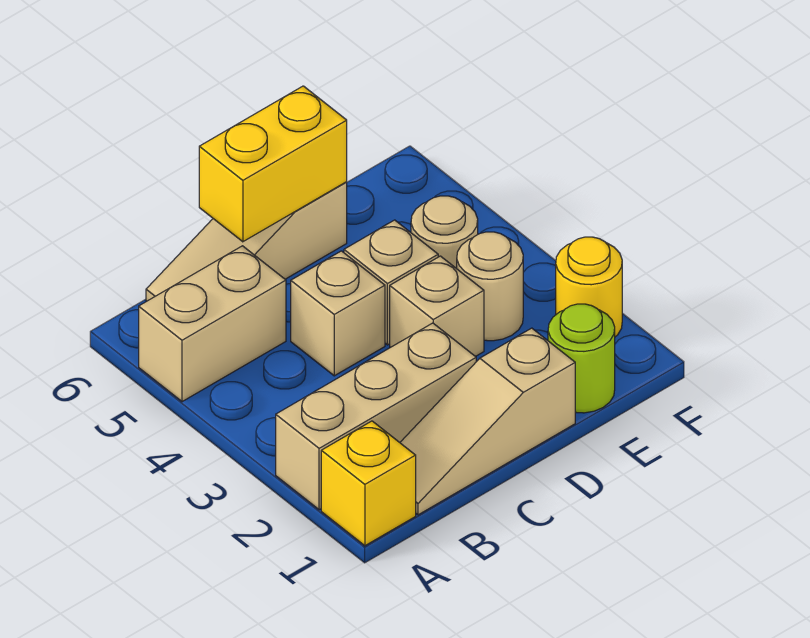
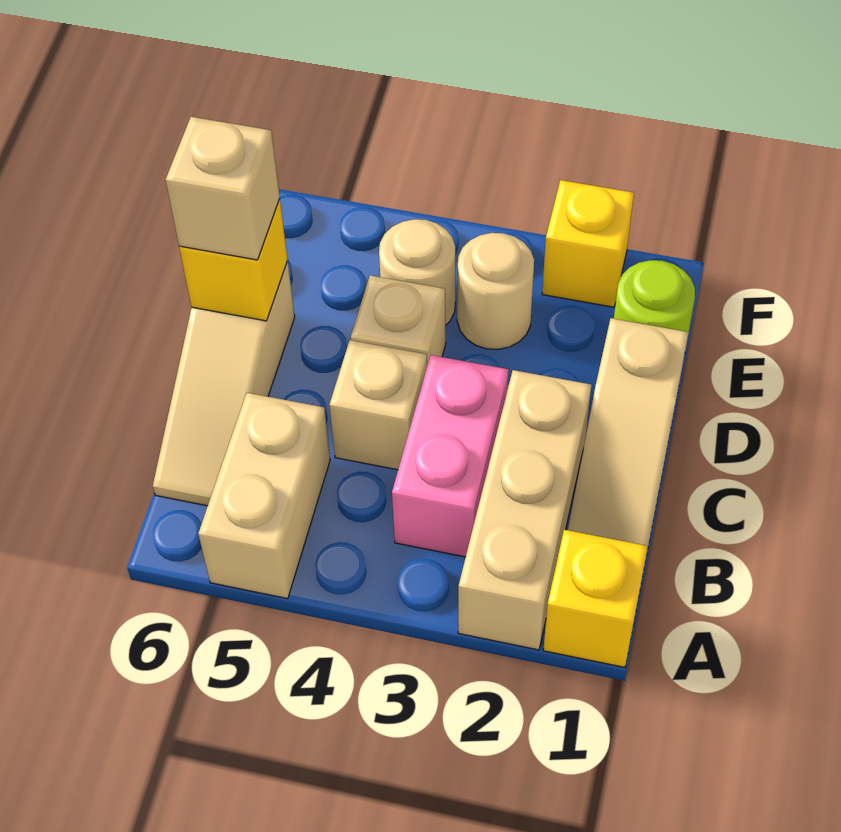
none -> pink brick B3:C3 level 1
yellow brick C6:D6 level 2 -> yellow brick D6 level 2
tan brick D3 level 1 -> tan brick D6 level 3
yellow round brick F2 level 1 -> yellow brick F2 level 1

